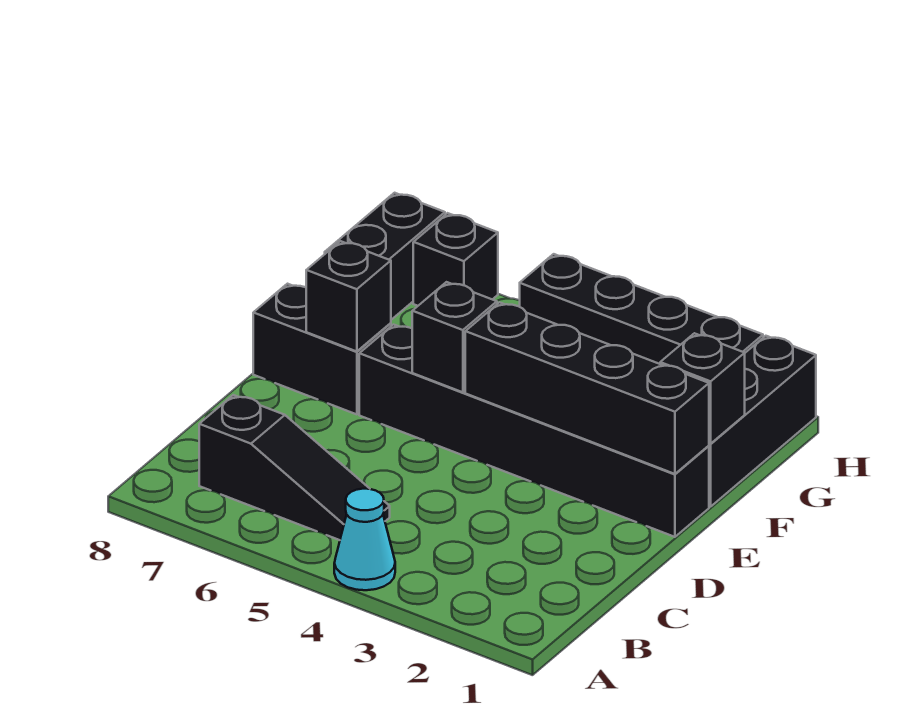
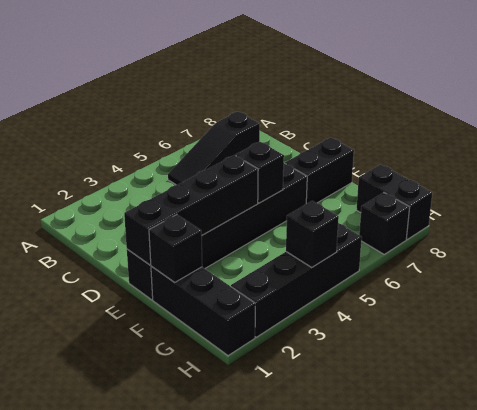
cyan cone A4 level 1 -> none
black brick E7 level 2 -> black brick H4 level 2

